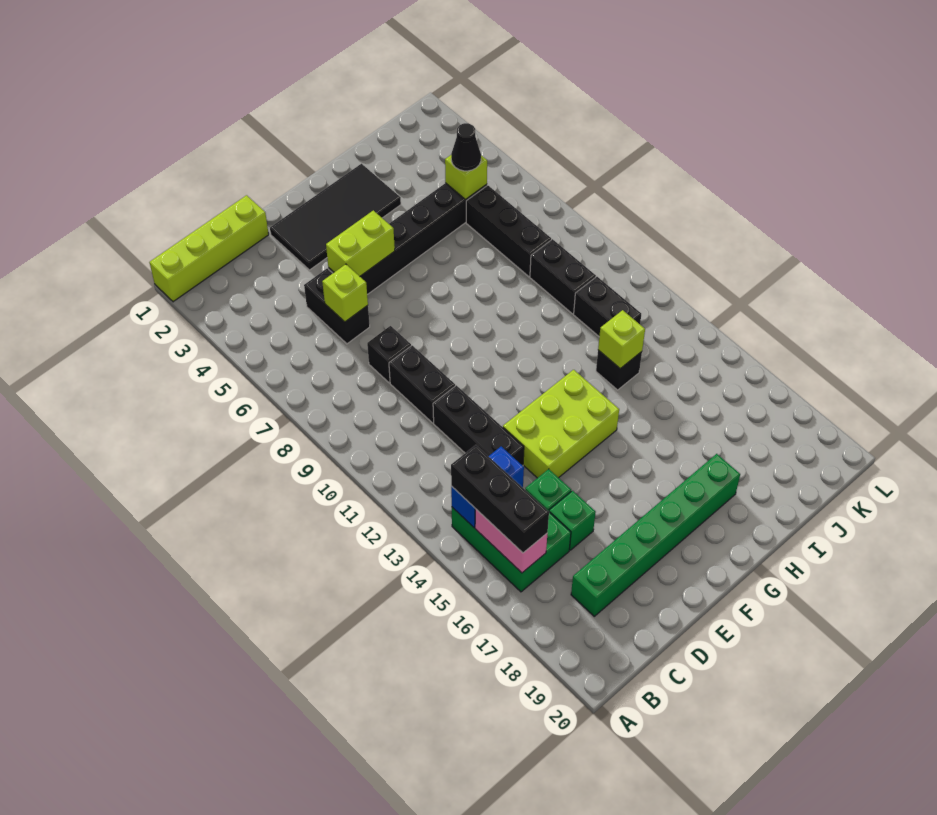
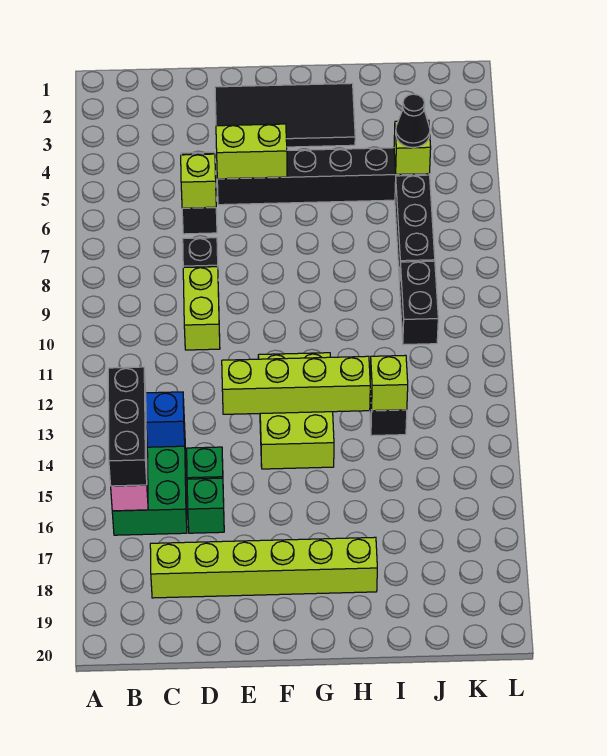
lime brick A1:D1 level 1 -> lime brick E13:H13 level 2
green brick C18:H18 level 1 -> lime brick C18:H18 level 1
black brick D9:D10 level 1 -> lime brick D9:D10 level 1
black brick D11:D13 level 1 -> none
lime brick E13:G14 level 1 -> lime brick F12:G14 level 1
black brick J11:J12 level 1 -> none

